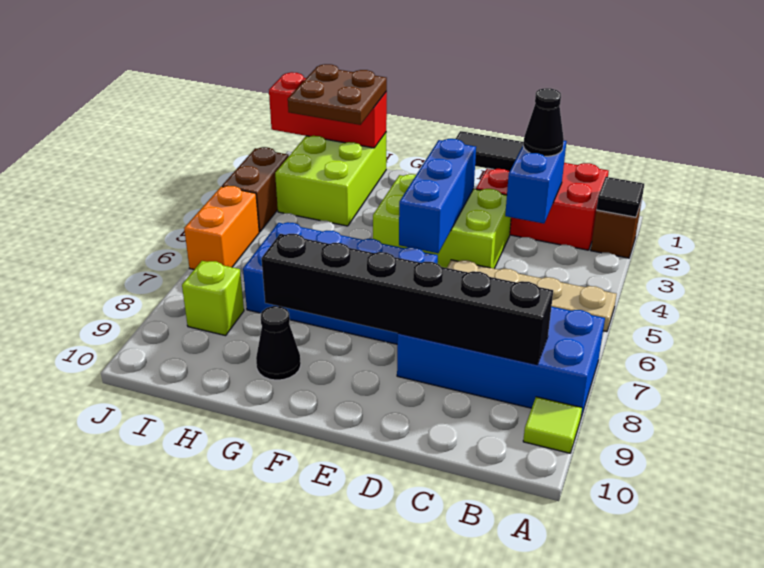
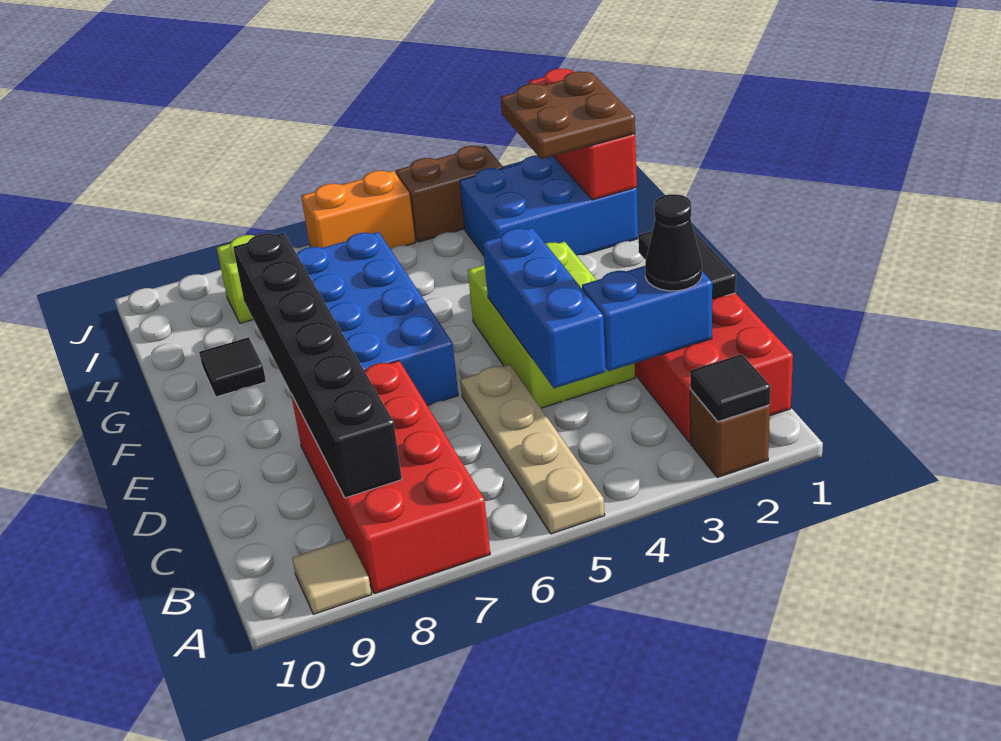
blue brick A7:D8 level 1 -> red brick A7:D8 level 1
lime tile A9 level 1 -> tan tile A9 level 1
blue brick E3:E5 level 2 -> blue brick C4:E4 level 2
black cone G9 level 1 -> black tile G9 level 1
lime brick H1:I3 level 1 -> blue brick H1:I3 level 1

